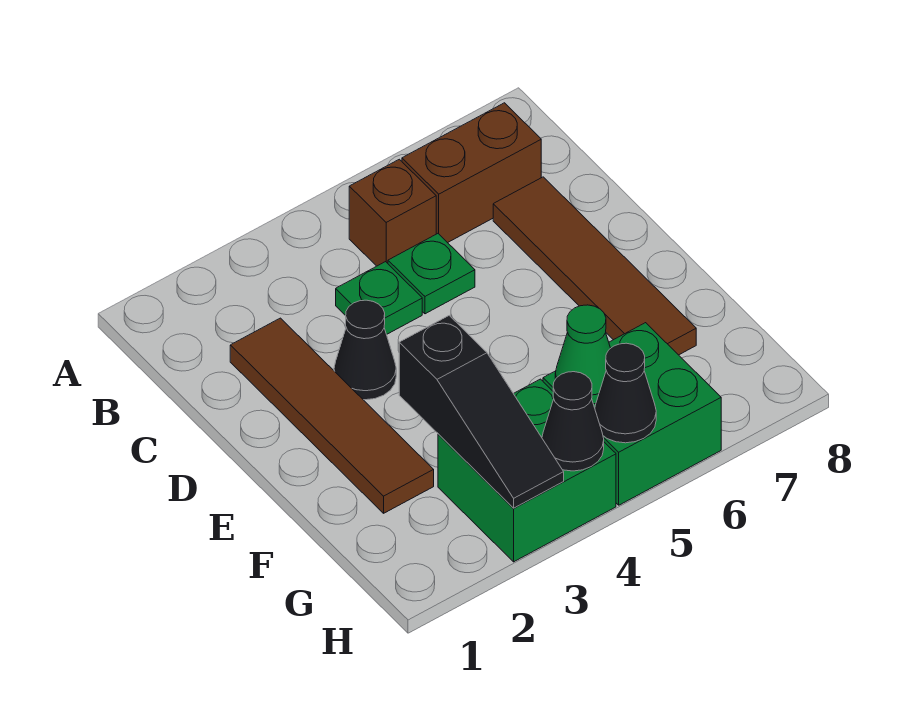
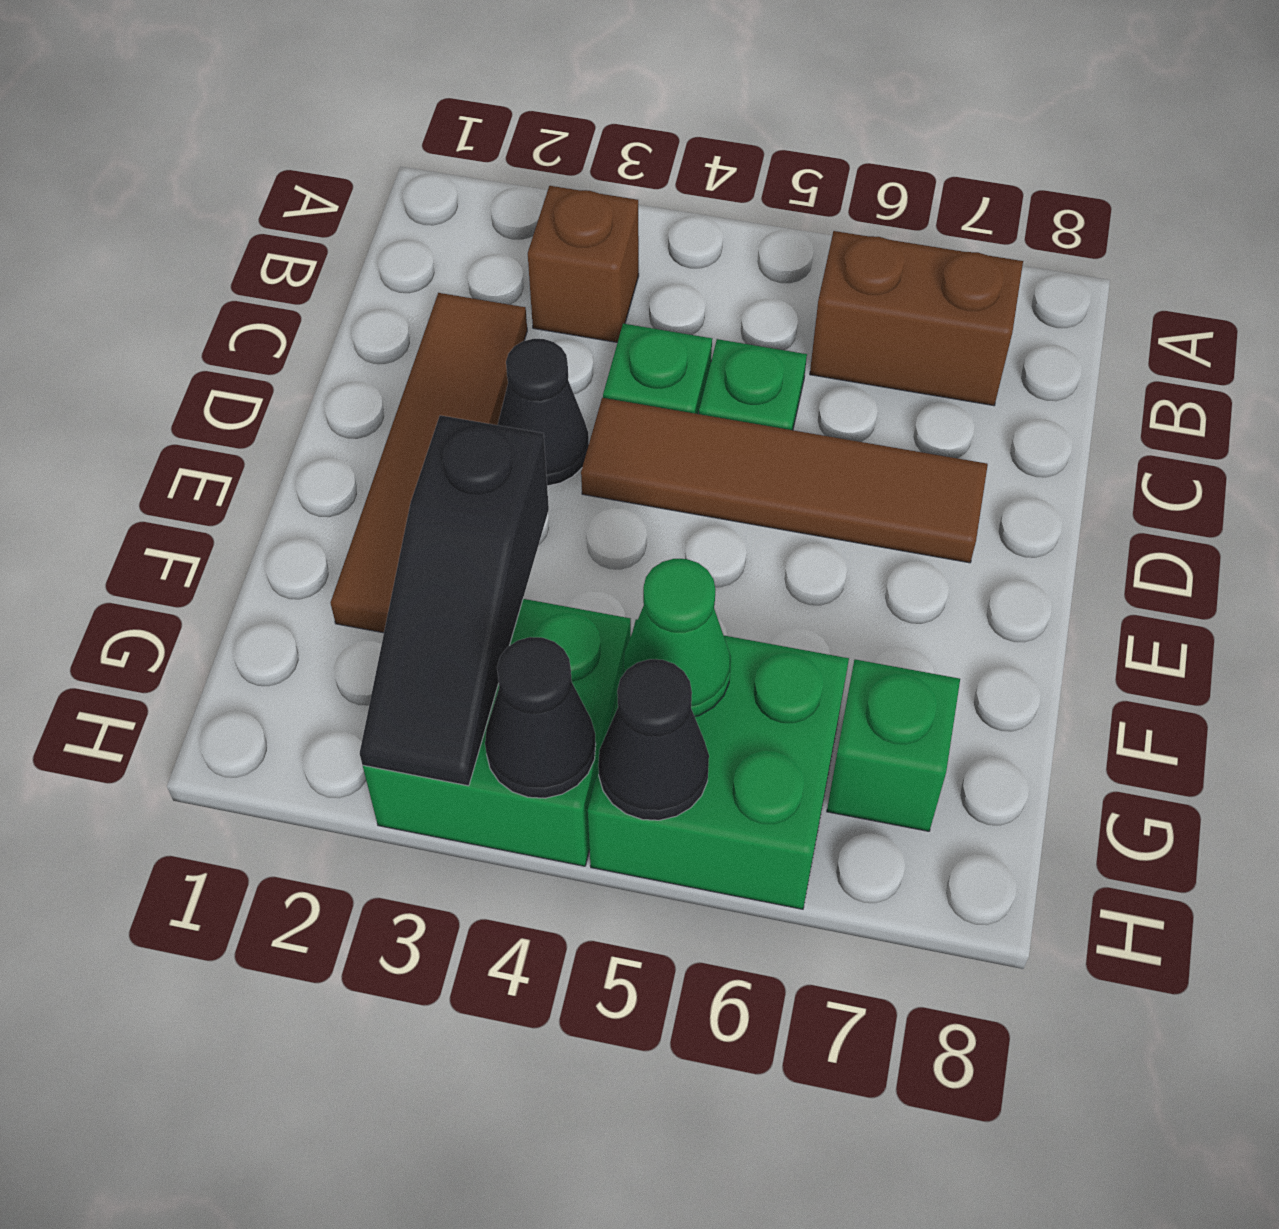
brown brick B5 level 1 -> brown brick B3 level 1
brown tile C7:F7 level 1 -> brown tile D4:D7 level 1
none -> green brick G7 level 1

